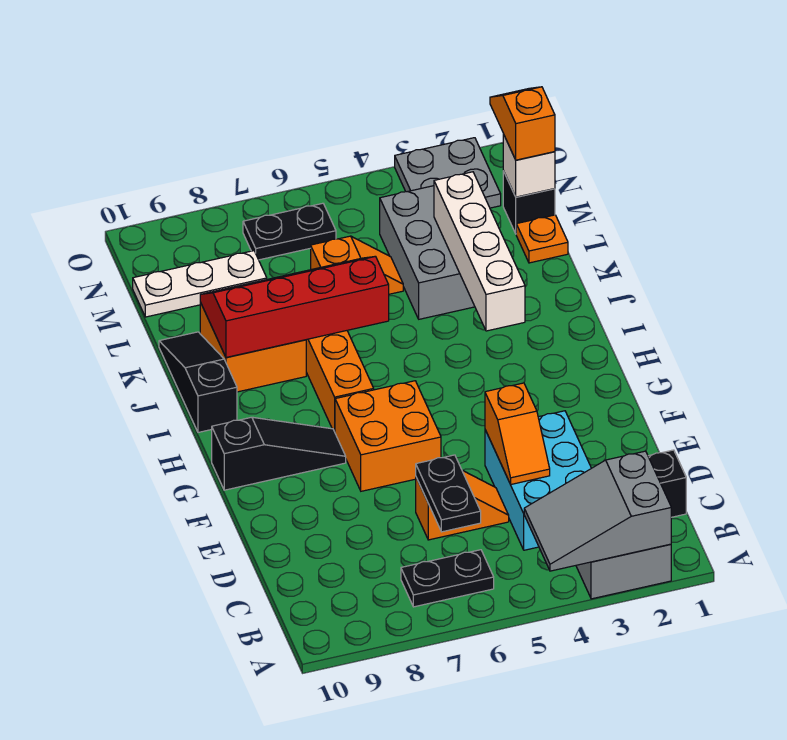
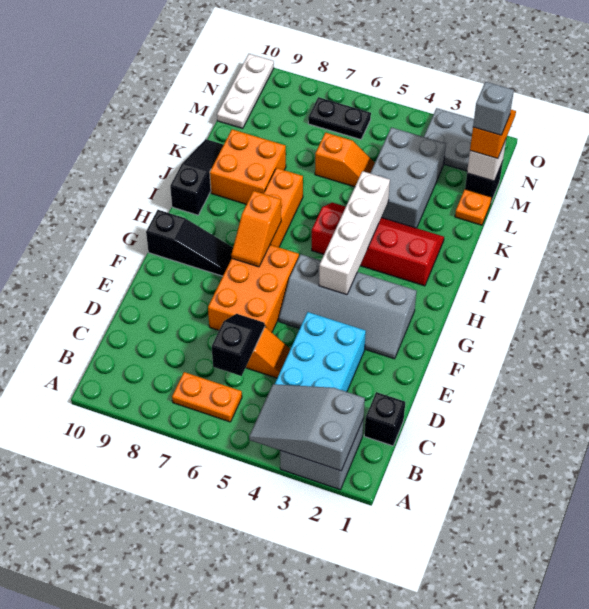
black plate B6:B7 level 1 -> orange plate B6:B7 level 1
black plate C6:D6 level 2 -> black slope C6:D6 level 2 top C
orange slope D4:E4 level 2 top E -> orange slope G7:H7 level 2 top H
none -> grey slope F2:G5 level 1 top G
orange brick F6:G7 level 1 -> orange brick E6:G7 level 1
white brick I3:L3 level 2 -> white brick G4:J4 level 2
red slope J6:K9 level 2 top J -> red slope I2:J5 level 1 top I
none -> grey brick M1 level 4
white plate M8:M10 level 1 -> white plate M10:O10 level 1

